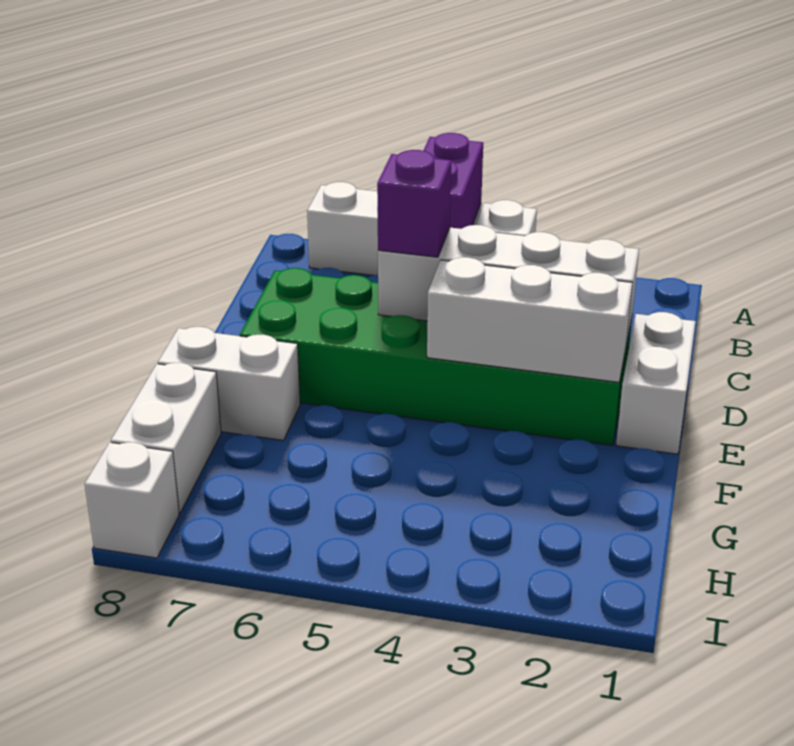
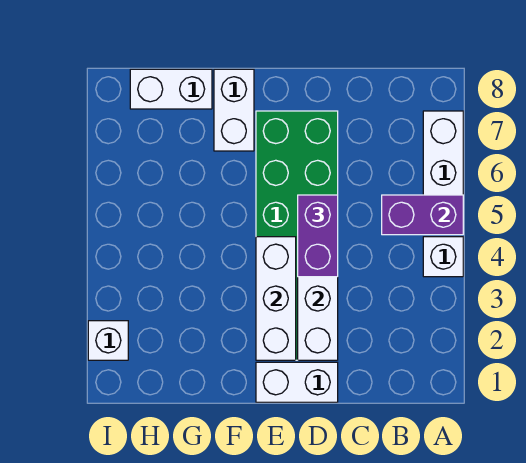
purple brick D5 level 3 -> purple brick D4:D5 level 3
white brick I8 level 1 -> white brick I2 level 1

